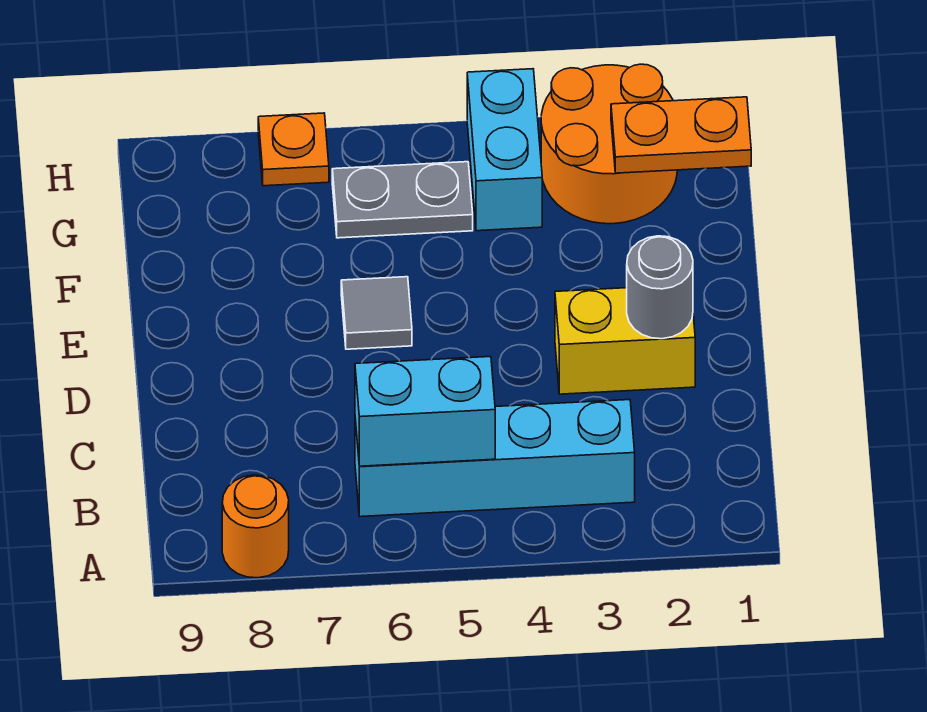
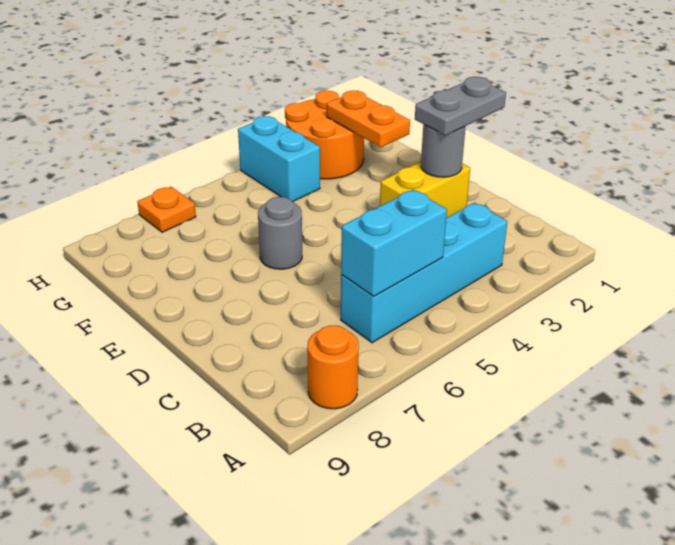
grey tile E6 level 1 -> grey round brick E6 level 1
orange plate G1:G2 level 2 -> orange plate F2:G2 level 2
grey plate G5:G6 level 1 -> grey plate D1:D2 level 3

